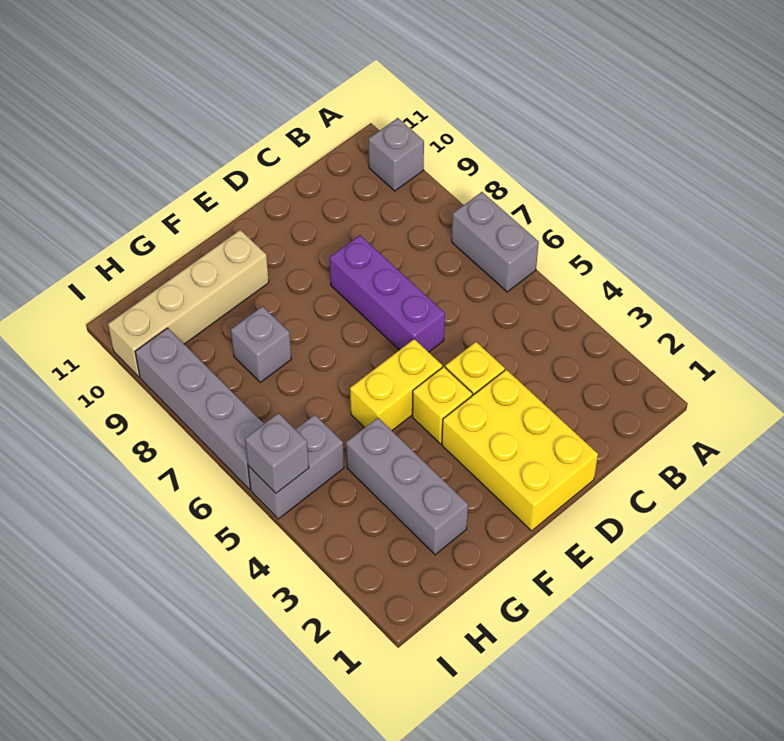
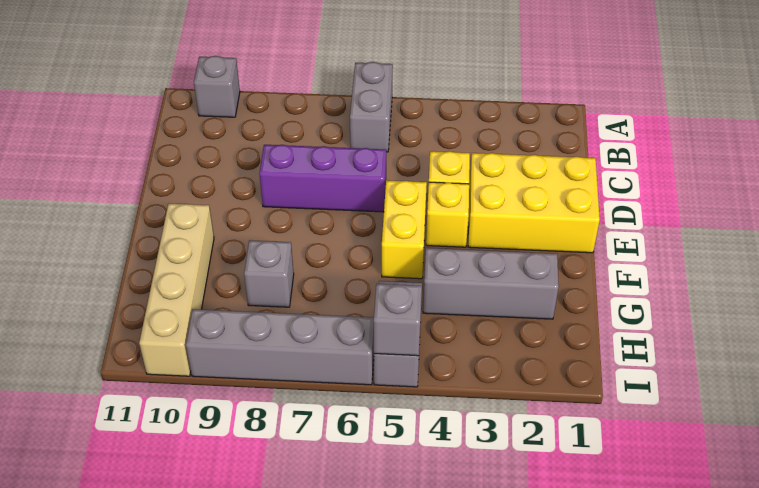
grey brick A6:A7 level 1 -> grey brick A6:B6 level 1

